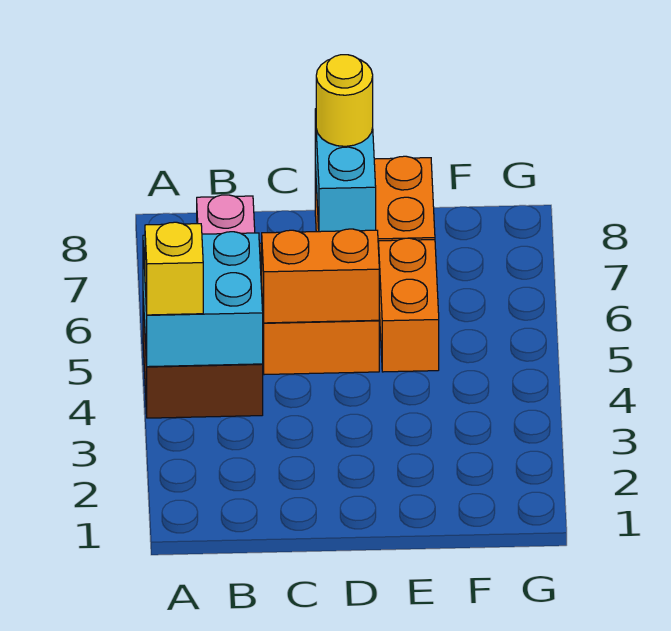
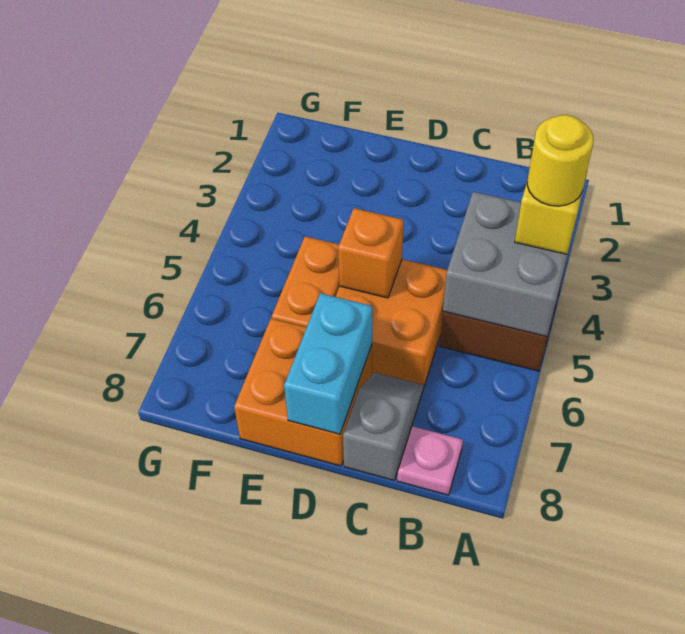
cyan brick A4:B5 level 2 -> grey brick A4:B5 level 2
orange brick C5:D5 level 2 -> orange brick D5 level 2
none -> grey slope C7:C8 level 1 top 8
yellow round brick D8 level 3 -> yellow round brick A4 level 4

